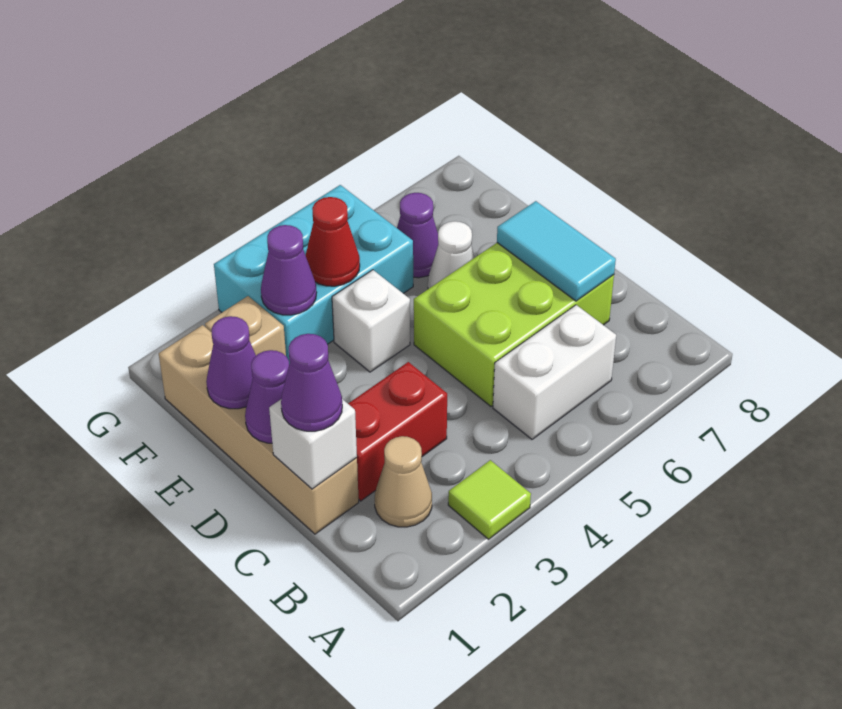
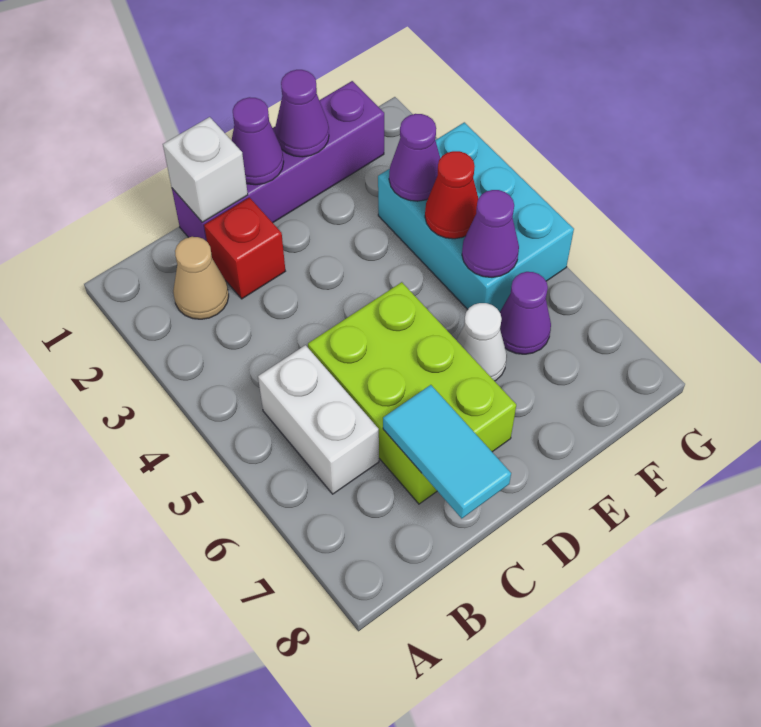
lime tile A3 level 1 -> none
tan brick C1:F1 level 1 -> purple brick C1:F1 level 1
purple cone C1 level 3 -> purple cone F5 level 2
red brick C2:C3 level 1 -> red brick C2 level 1
cyan tile C7:D7 level 2 -> cyan tile C7:C8 level 2
white brick E4 level 1 -> none
tan brick F2 level 1 -> none

